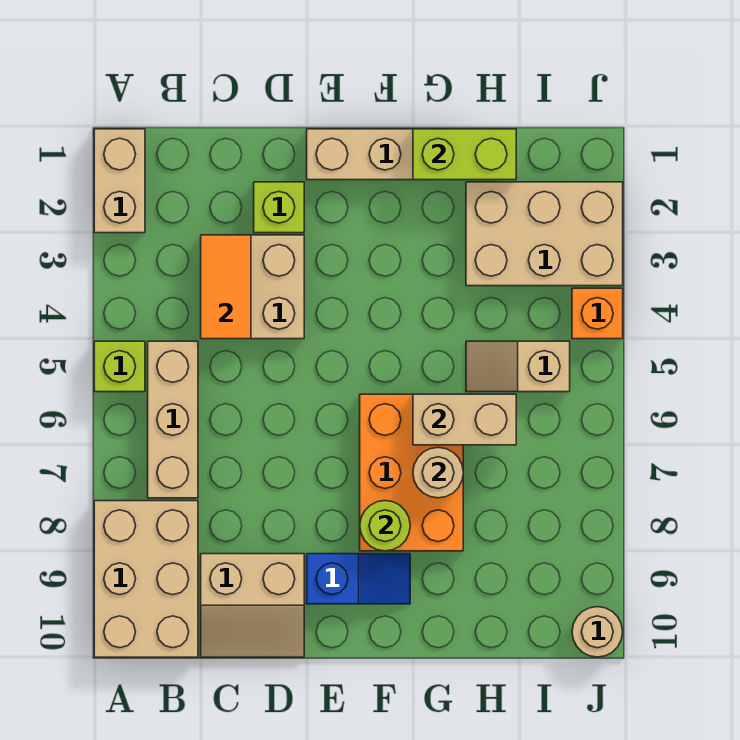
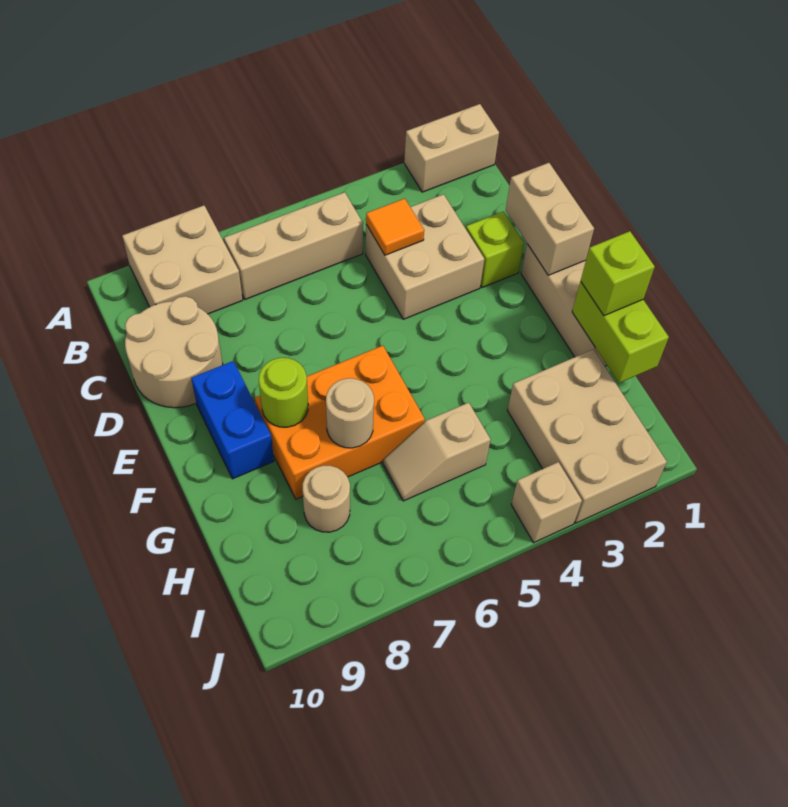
lime brick A5 level 1 -> lime brick G1 level 3
tan brick A8:B10 level 1 -> tan brick A8:B9 level 1
orange tile C3:C4 level 2 -> orange tile C4 level 2
tan slope C9:D10 level 1 top 9 -> tan round brick C9:D10 level 1
blue slope E9:F9 level 1 top E -> blue brick E9:F9 level 1
tan brick G6:H6 level 2 -> tan brick D1:E1 level 2
tan slope H5:I5 level 1 top I -> tan slope H5:H6 level 1 top 5
orange brick J4 level 1 -> tan brick J4 level 1
tan round brick J10 level 1 -> tan round brick H8 level 1

